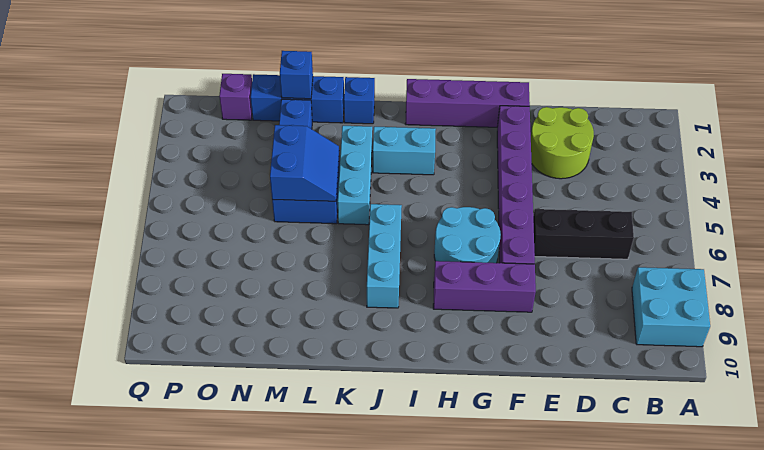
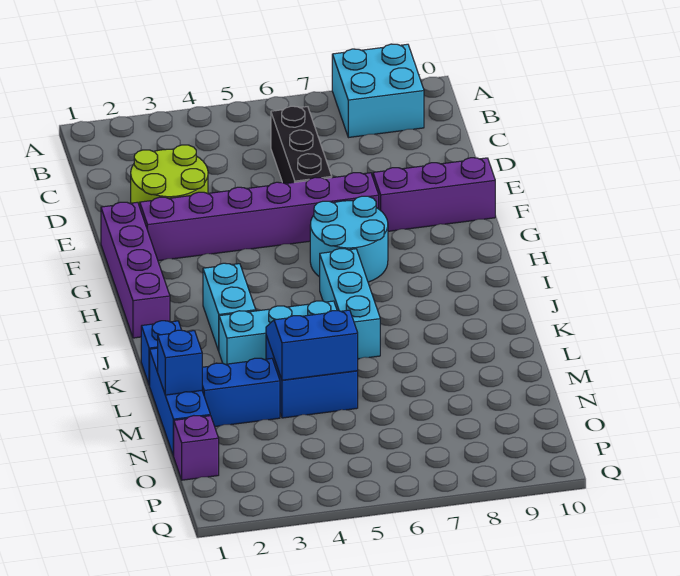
purple brick F8:H8 level 1 -> purple brick F8:F10 level 1
cyan brick J6:J8 level 1 -> cyan brick I6:K6 level 1

